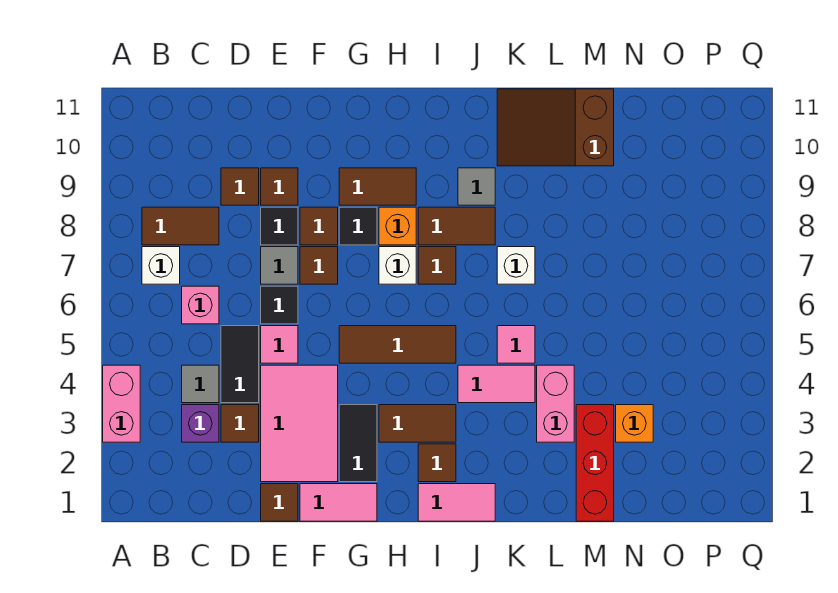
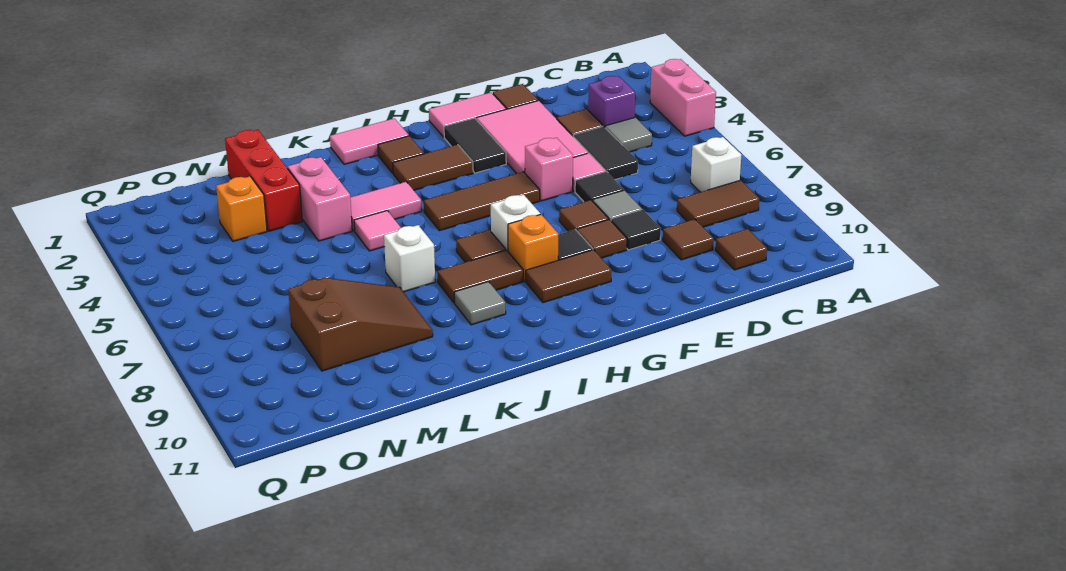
pink brick C6 level 1 -> pink brick F5 level 1
brown tile E9 level 1 -> brown tile C10 level 1
brown slope K10:M11 level 1 top M -> brown slope L8:N9 level 1 top N

